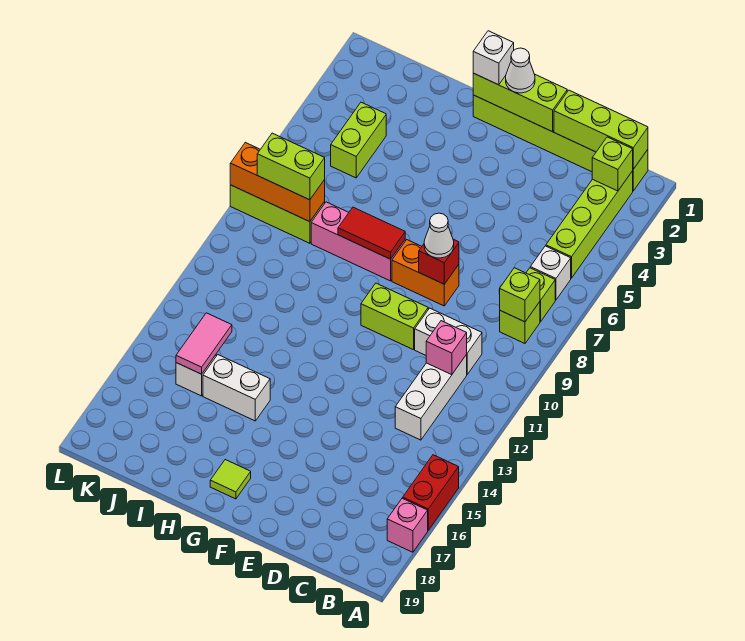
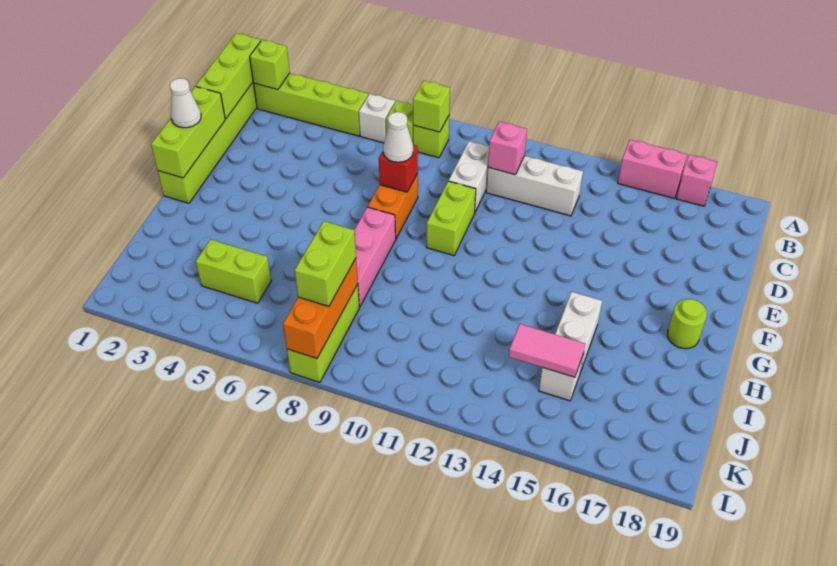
red brick A15:A16 level 1 -> pink brick A15:A16 level 1
white brick G1 level 3 -> none
red tile G8:H8 level 2 -> none
lime tile G18 level 1 -> lime round brick G18 level 1

